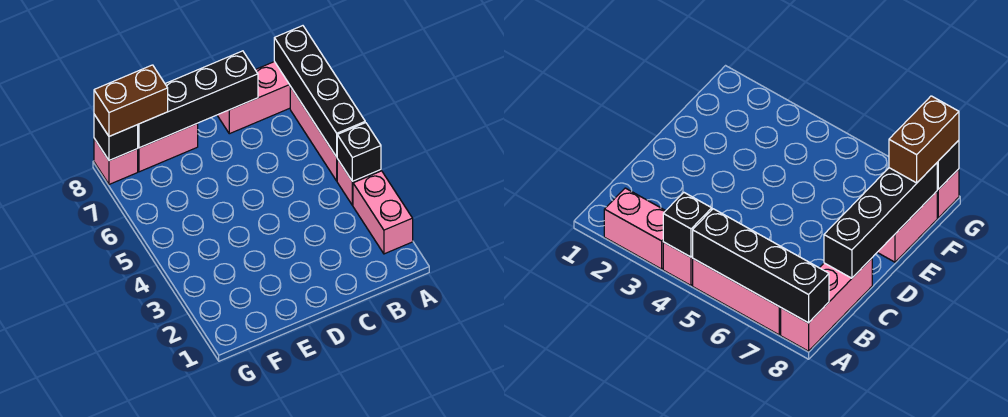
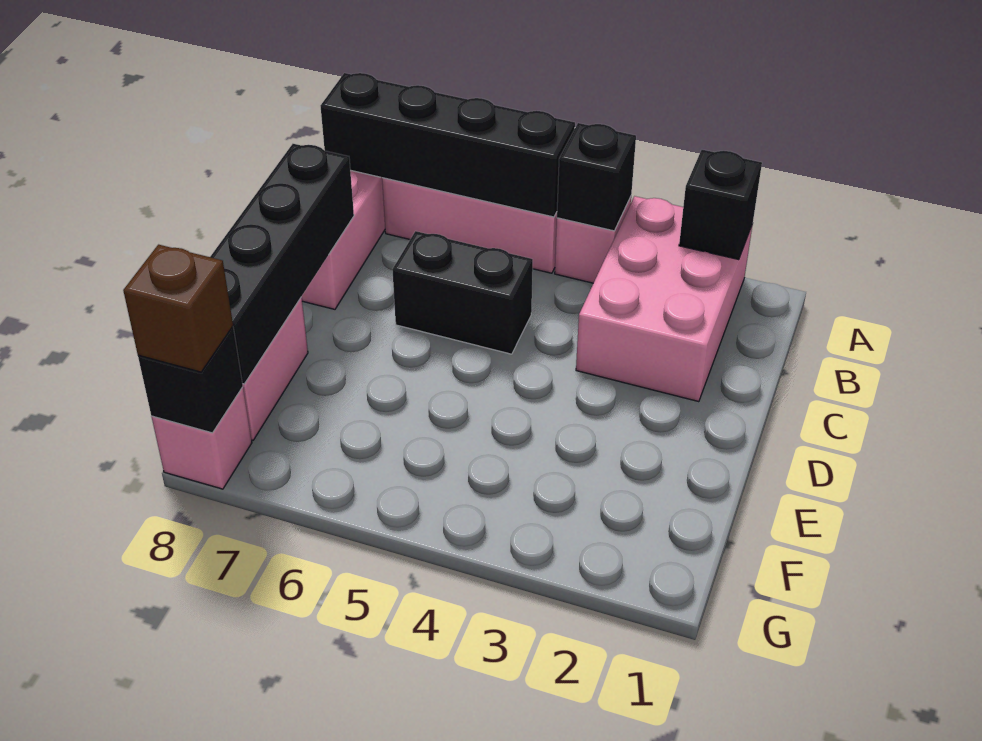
pink brick A2:A3 level 1 -> pink brick A2:C3 level 1
none -> black brick A2 level 2
none -> black brick C5:C6 level 1
brown brick F8:G8 level 3 -> brown brick G8 level 3

